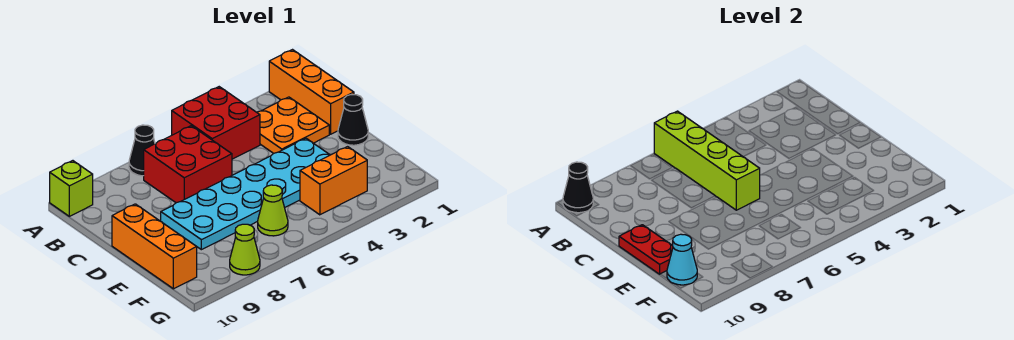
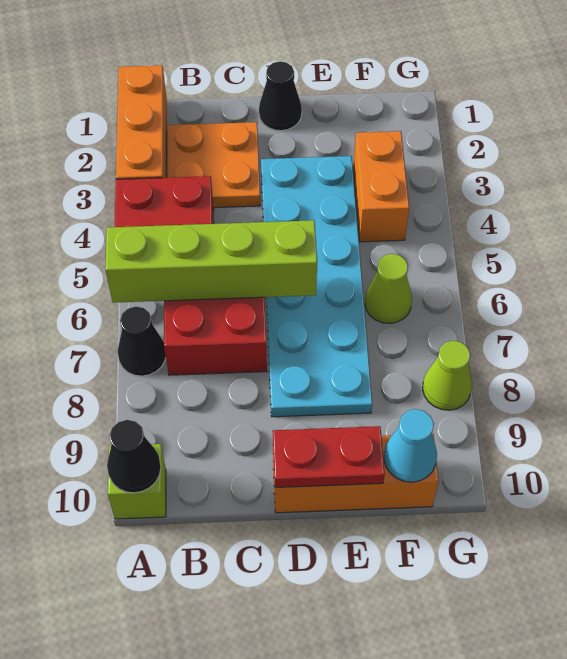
orange brick A1:C1 level 1 -> orange brick A1:A3 level 1

